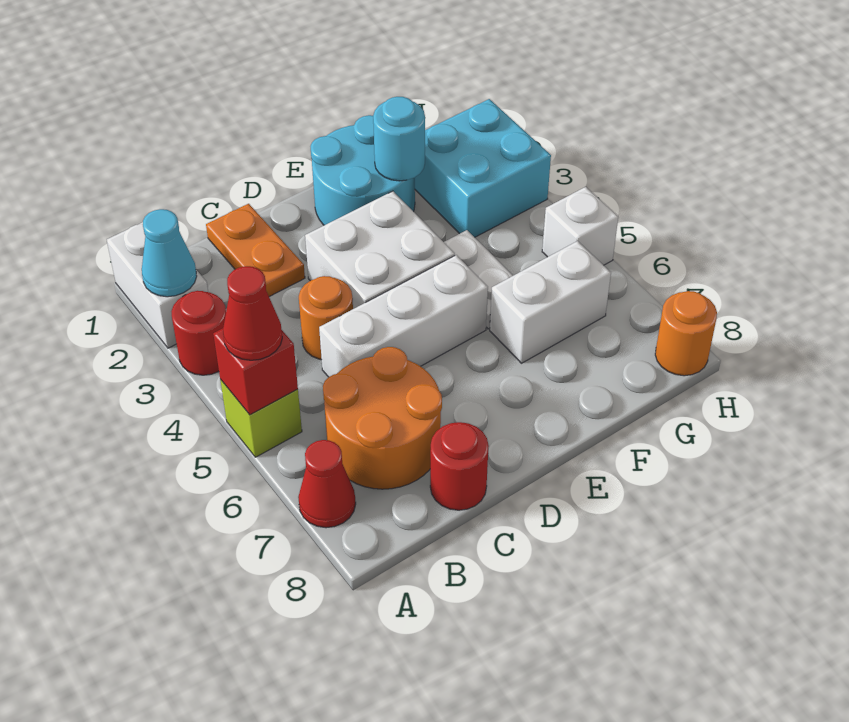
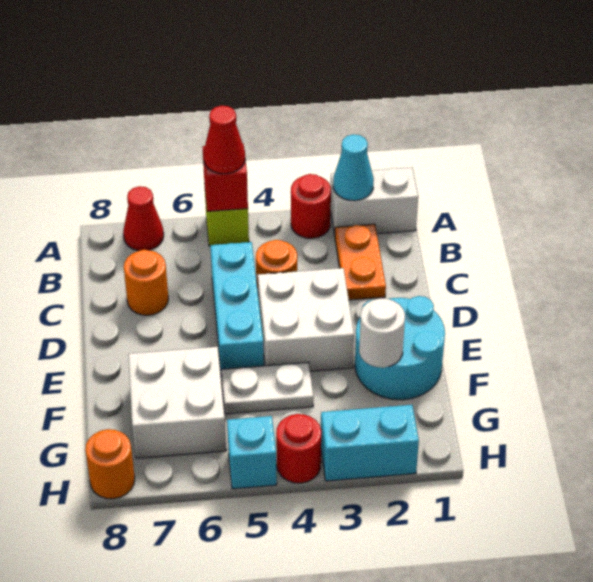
orange round brick B6:C7 level 1 -> orange round brick C7 level 1
orange plate C1:C2 level 1 -> orange plate B2:C2 level 1
white brick C5:E5 level 1 -> cyan brick C5:E5 level 1
red round brick C8 level 1 -> red round brick H4 level 1
cyan round brick F2 level 2 -> white round brick F2 level 2
white brick F6:G6 level 1 -> white brick F6:G7 level 1
cyan brick G2:H3 level 1 -> cyan brick H2:H3 level 1
white brick H5 level 1 -> cyan brick H5 level 1

